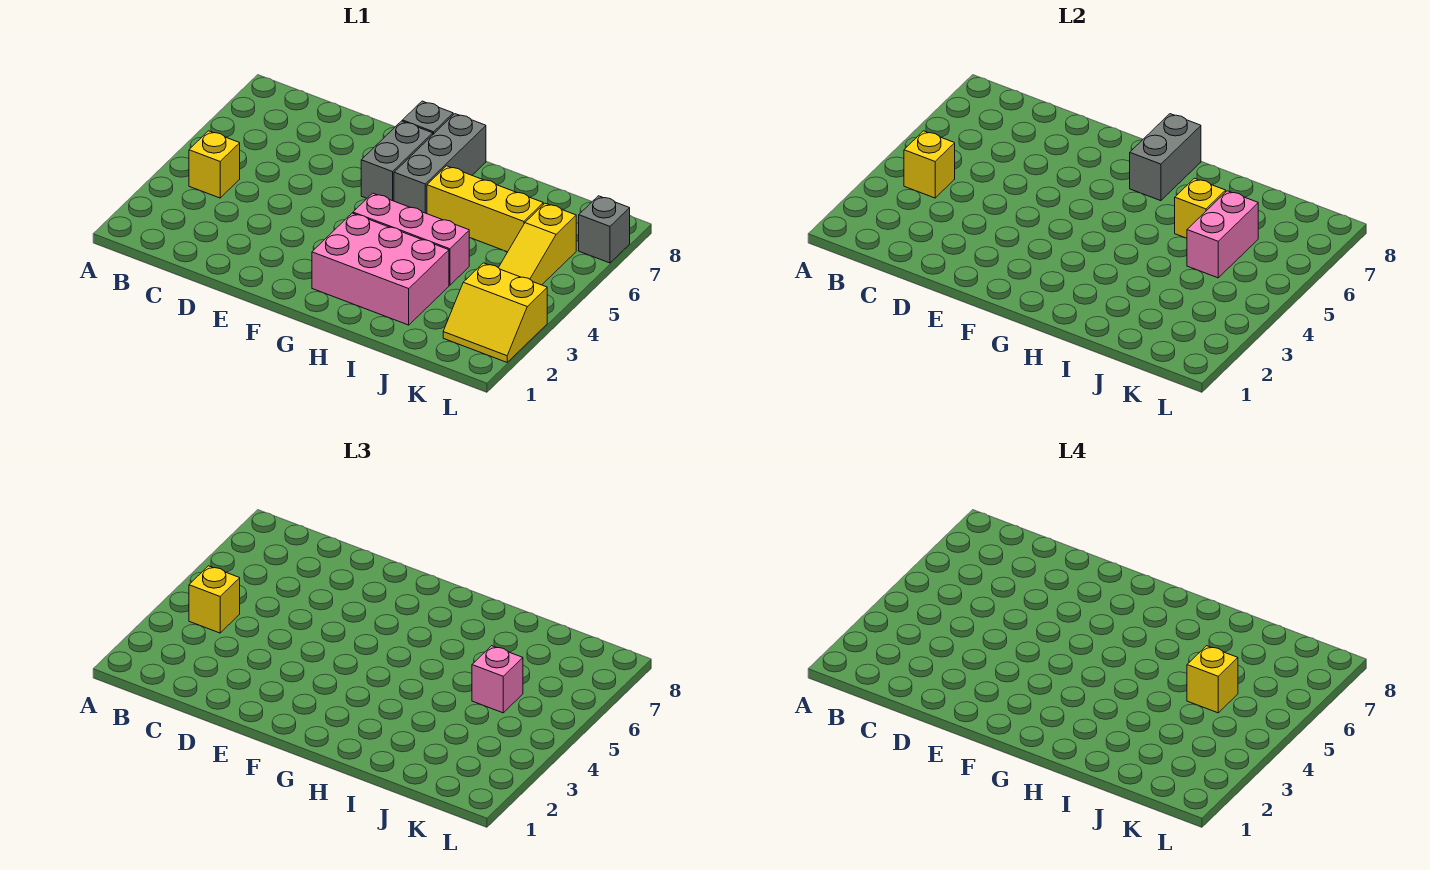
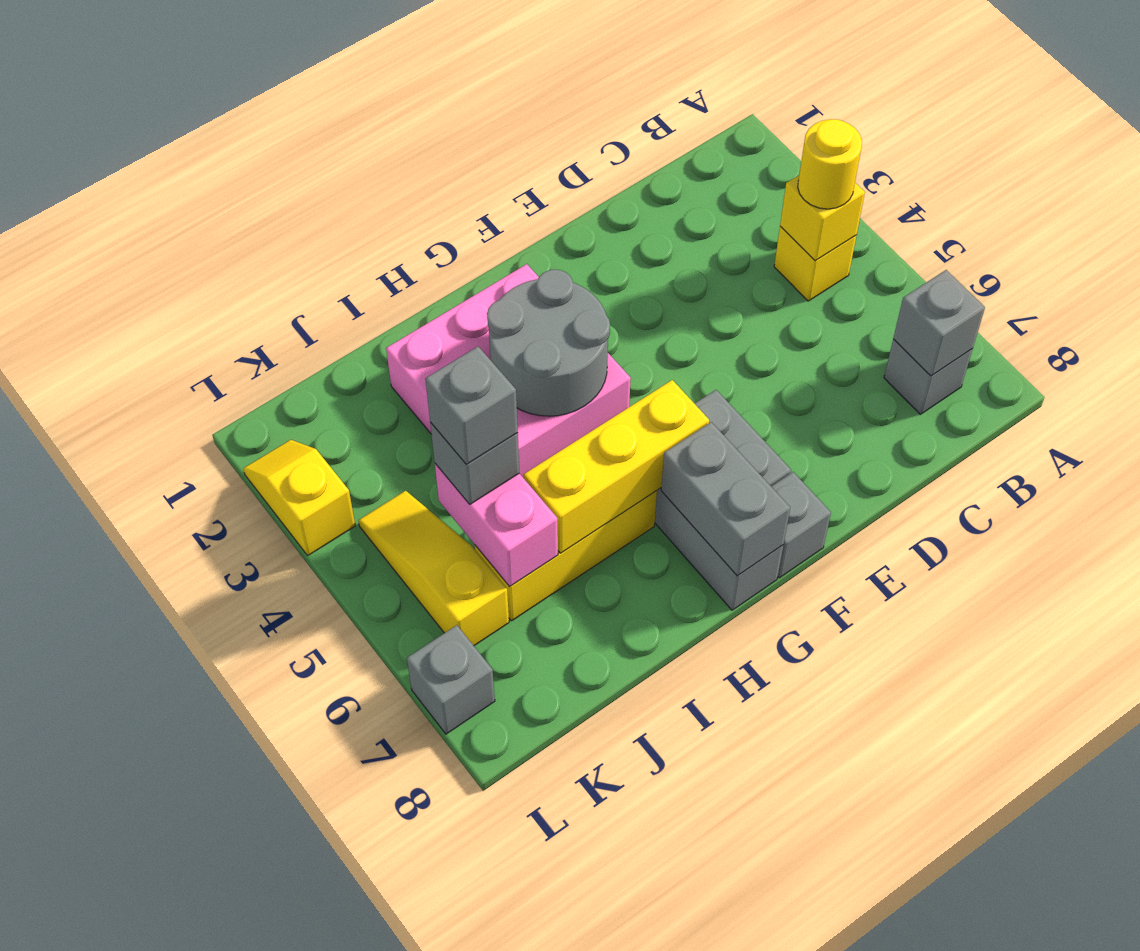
yellow brick B4 level 3 -> yellow round brick B4 level 3
none -> grey brick B7 level 1
none -> grey brick B7 level 2
none -> grey round brick G3:H4 level 2
yellow brick I6 level 2 -> yellow brick G6:I6 level 2
pink brick J5 level 3 -> grey brick J5 level 3
yellow brick J5 level 4 -> grey brick J5 level 4
yellow slope K2:L3 level 1 top 3 -> yellow slope L2:L3 level 1 top 3

